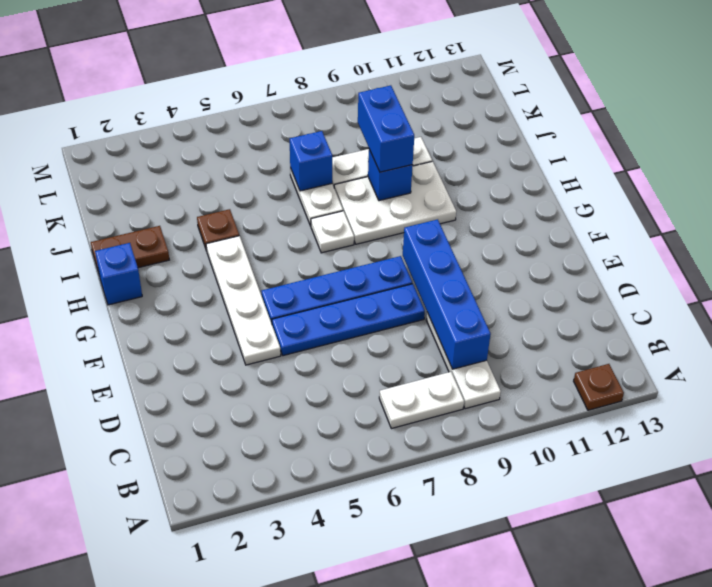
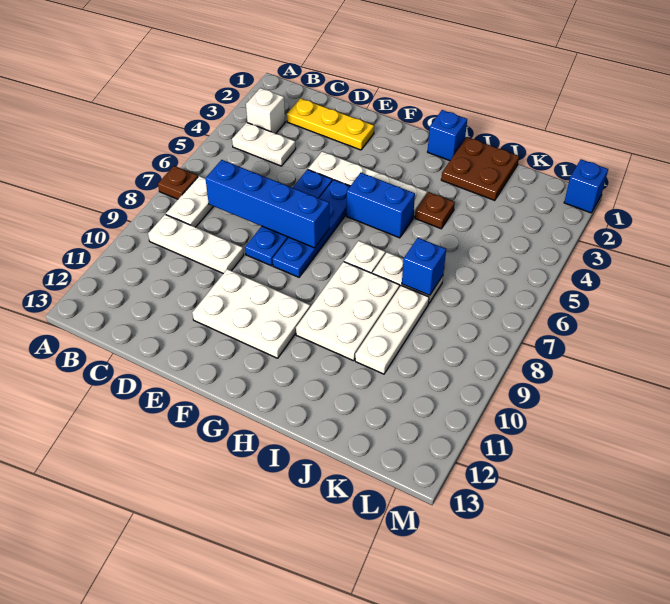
brown plate A12 level 1 -> brown plate A7 level 1
none -> white brick B3 level 1
none -> white plate B4:C4 level 1
none -> yellow plate C2:E2 level 1
blue brick C9:F9 level 2 -> blue brick C7:F7 level 2
none -> white plate E10:G11 level 1
brown plate I1:I2 level 1 -> brown plate I1:J2 level 1
blue brick I9 level 2 -> blue brick M1 level 1
blue brick I9:J9 level 3 -> blue brick G5:H5 level 1

